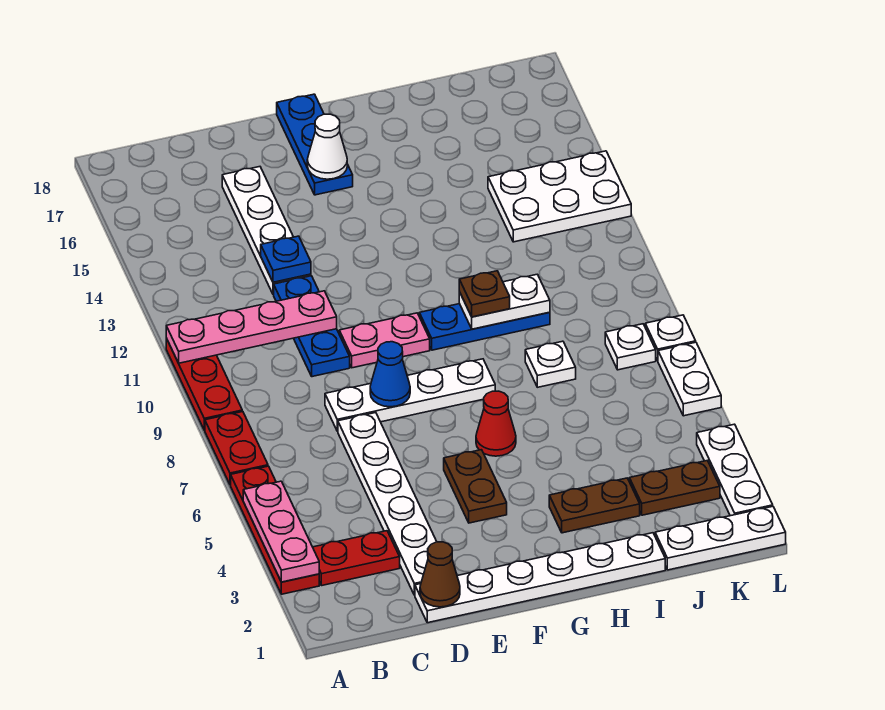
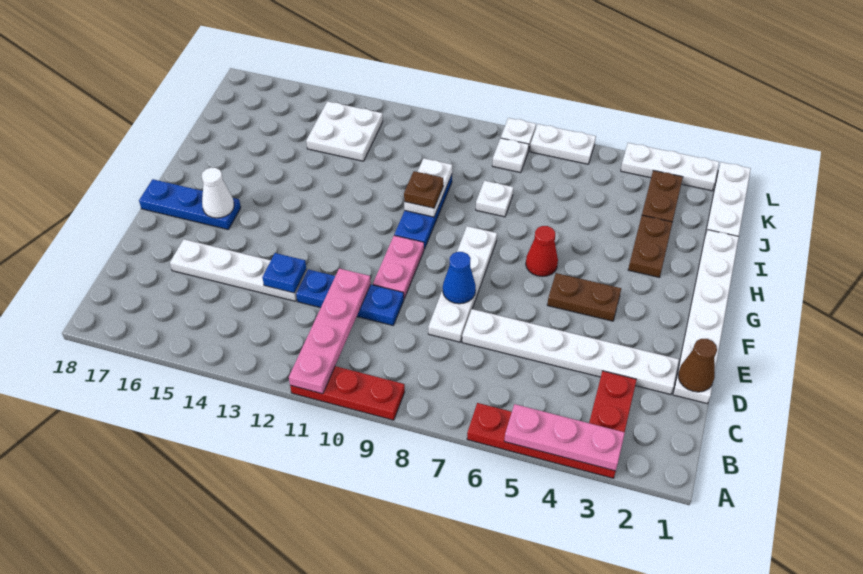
red plate A7:A8 level 1 -> none
white plate J13:L14 level 1 -> white plate J13:K14 level 1

